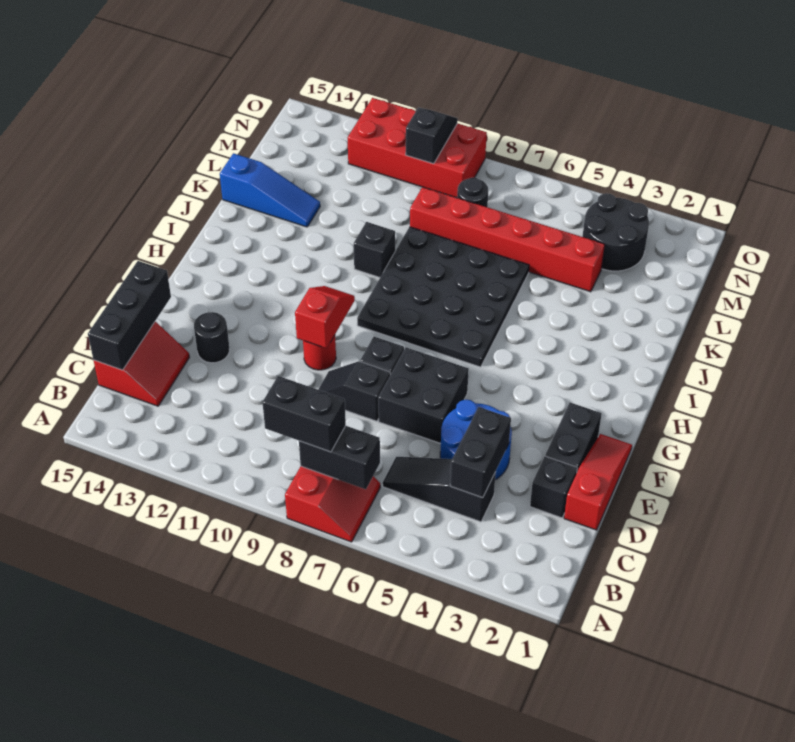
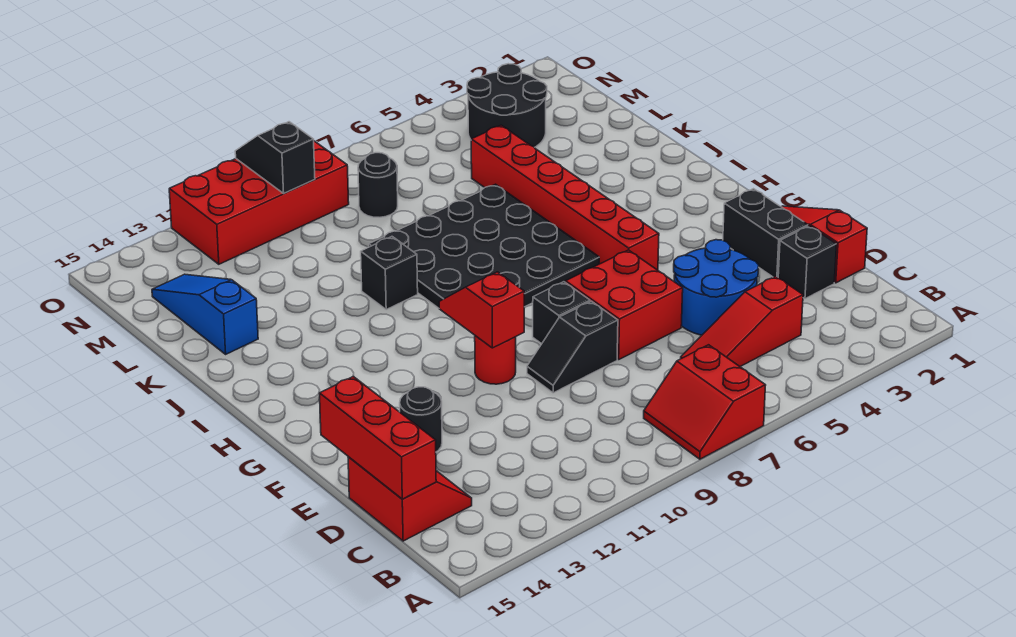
red slope A7:B8 level 1 top 8 -> red slope A7:B8 level 1 top 7
black brick B7:B8 level 2 -> none
black brick B8:B9 level 3 -> none
black slope C4:C6 level 1 top 4 -> red slope C4:C6 level 1 top 4
black brick C4:D4 level 2 -> none
black brick C15:E15 level 2 -> red brick C15:E15 level 2
black brick E6:F7 level 1 -> red brick E6:F7 level 1
blue slope K13:K15 level 1 top 15 -> blue slope K14:M14 level 1 top K
red brick L4:L9 level 1 -> red brick G5:L5 level 1

